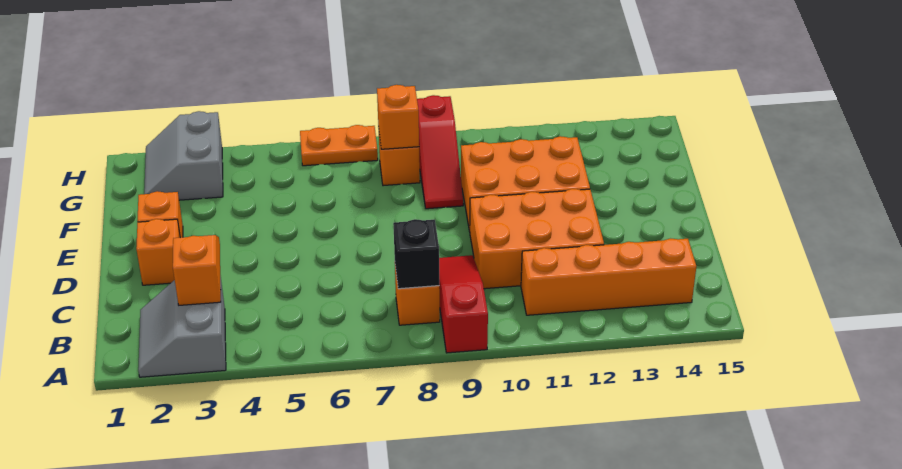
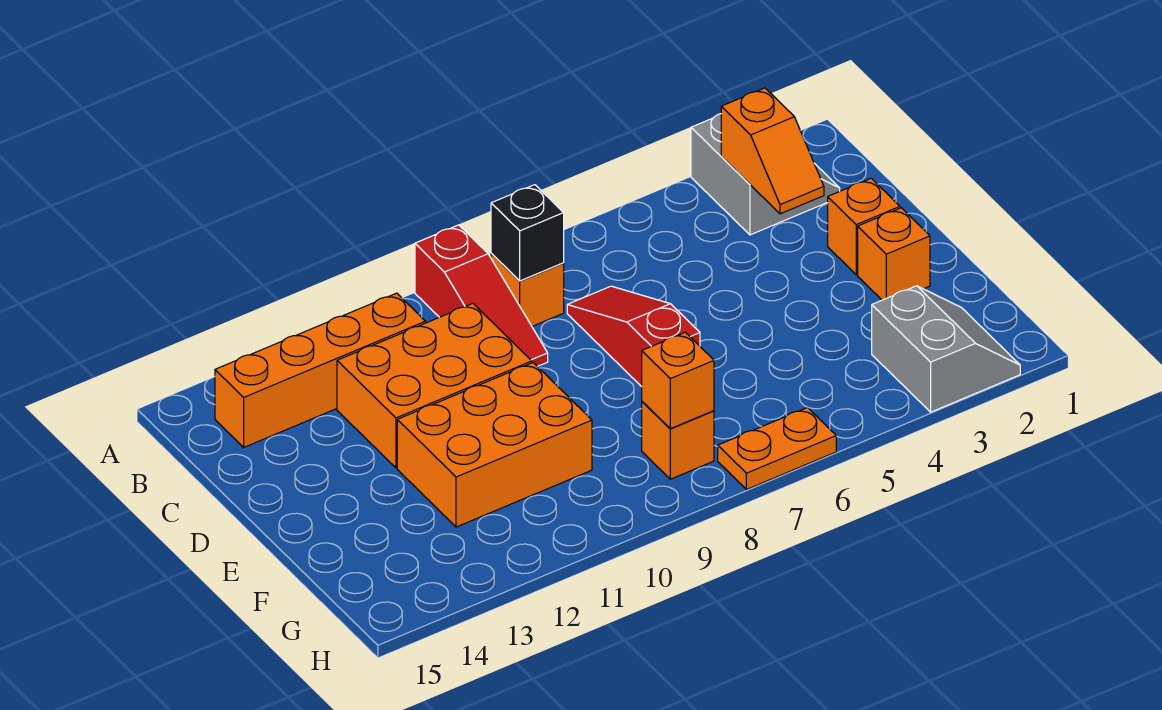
red slope F9:H9 level 1 top H -> red slope C7:E7 level 1 top E

